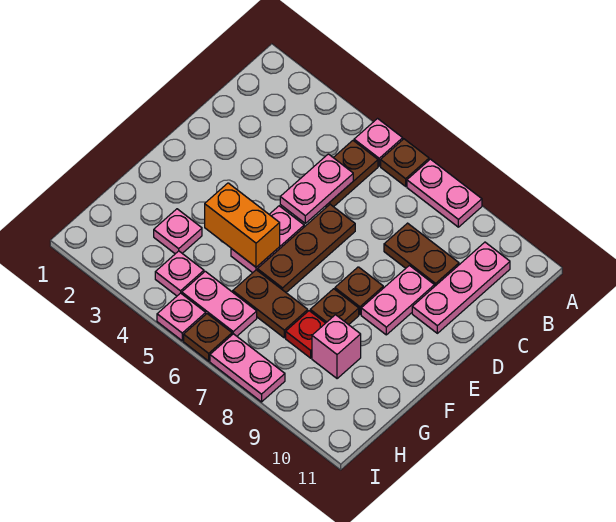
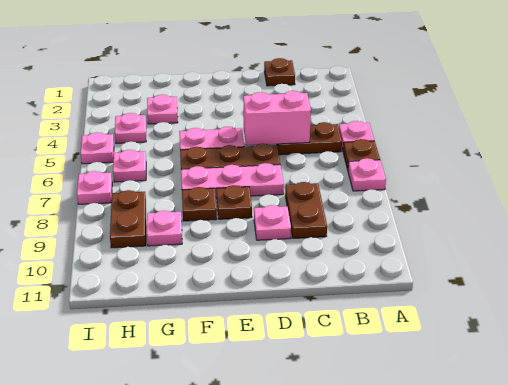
pink plate A7:A8 level 1 -> pink plate A7 level 1
pink plate B10:D10 level 1 -> pink plate D7:F7 level 1
pink plate C5:D5 level 2 -> pink brick C5:D5 level 2
pink plate D9:E9 level 1 -> pink plate D9 level 1
orange brick F4:F5 level 2 -> none
brown plate G6:G7 level 1 -> brown plate H8:H9 level 1
red plate G8 level 1 -> none
pink brick G9 level 1 -> pink plate G9 level 1
pink plate H5:H6 level 1 -> pink plate H6 level 1
brown plate I6 level 1 -> brown plate C1 level 1
pink plate I7:I8 level 1 -> pink plate I7 level 1

